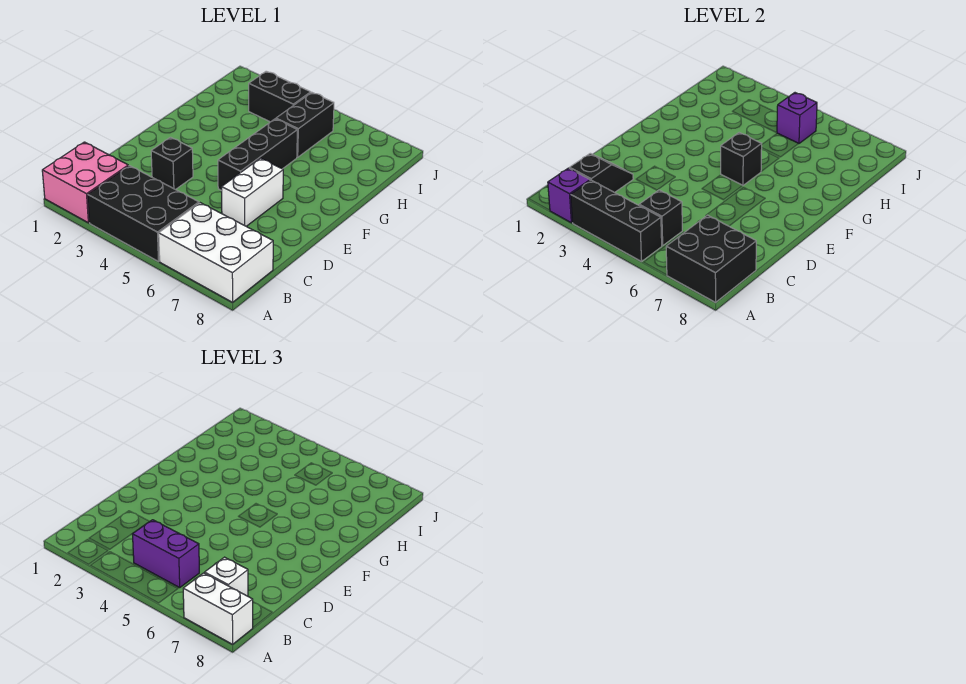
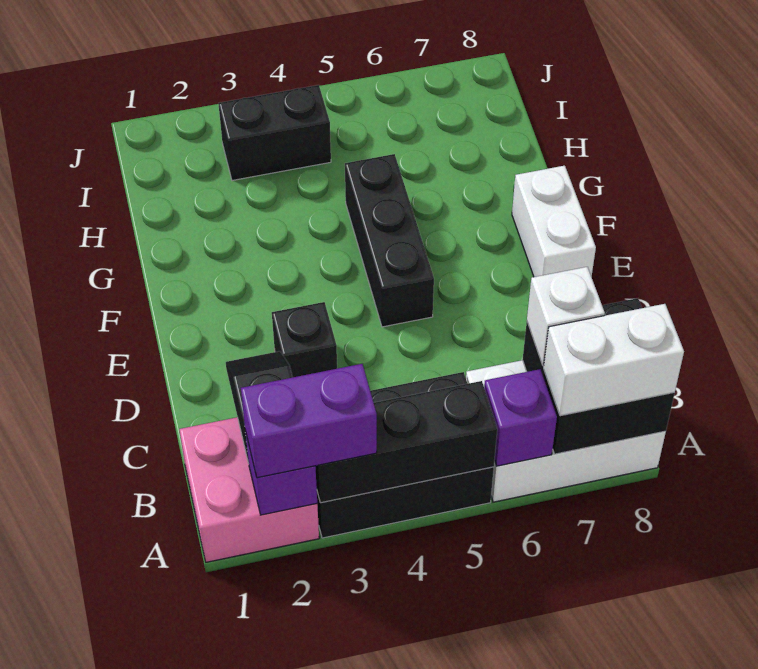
purple brick B4:B5 level 3 -> purple brick A2:A3 level 3
black brick B5 level 2 -> none
white brick D6:E6 level 1 -> white brick E8:F8 level 1
black brick F5 level 2 -> none
black brick H5:I5 level 1 -> none
purple brick I5 level 2 -> purple brick A6 level 2

